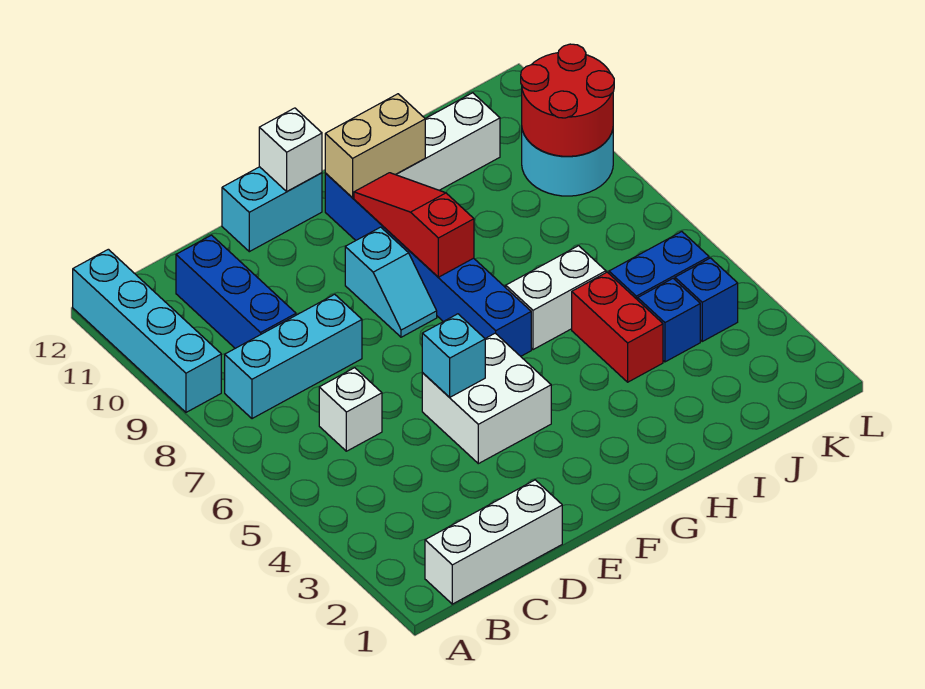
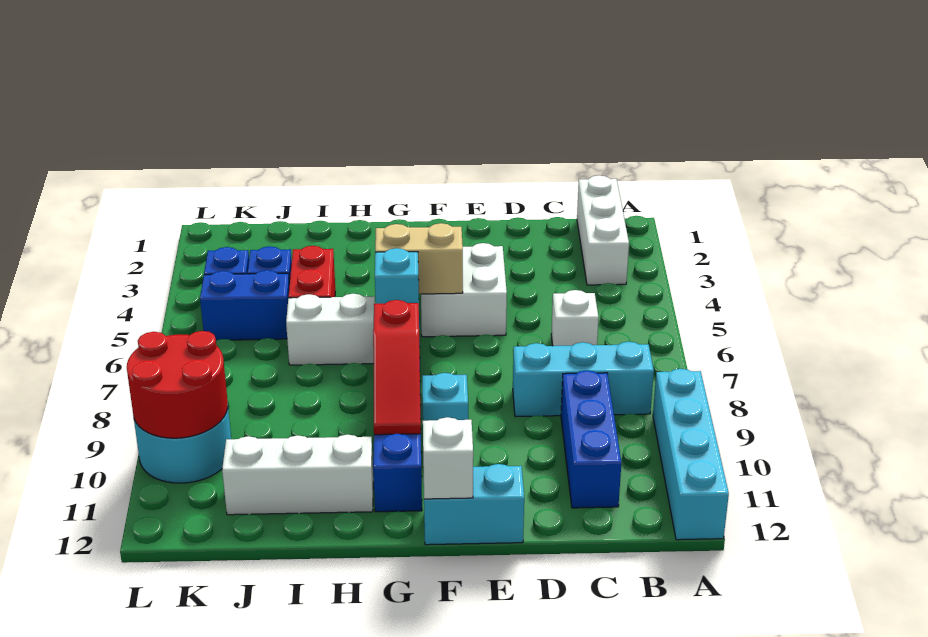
white brick B1:D1 level 1 -> white brick B1:B3 level 1
cyan brick E5 level 2 -> cyan brick G6 level 2
tan brick G11:H11 level 2 -> tan brick F5:G5 level 2

